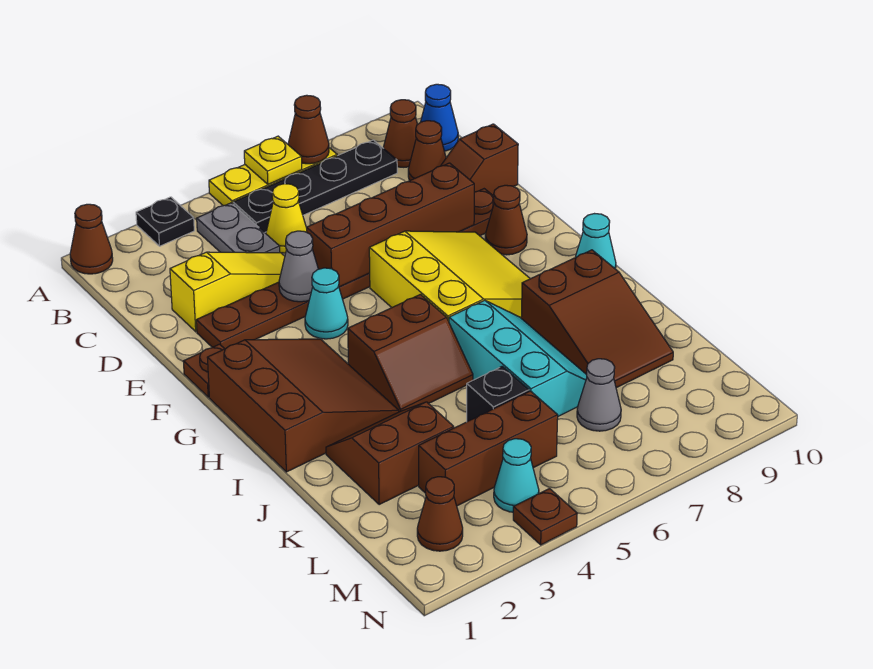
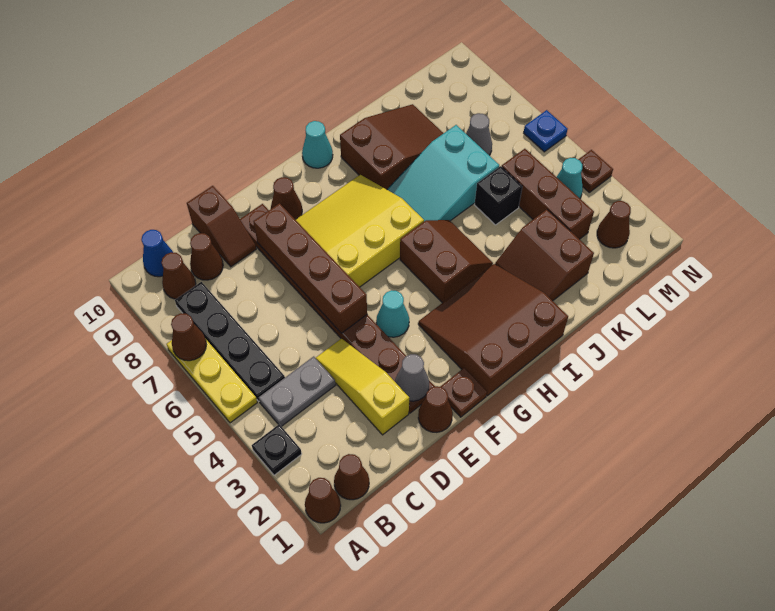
yellow plate A6 level 2 -> none
none -> brown cone B1 level 1
yellow cone C5 level 1 -> none
none -> brown cone E1 level 1
grey cone E4 level 2 -> grey cone E2 level 2
cyan slope I6:K7 level 1 top 6 -> cyan slope I6:K7 level 1 top K
none -> blue plate N6 level 1

